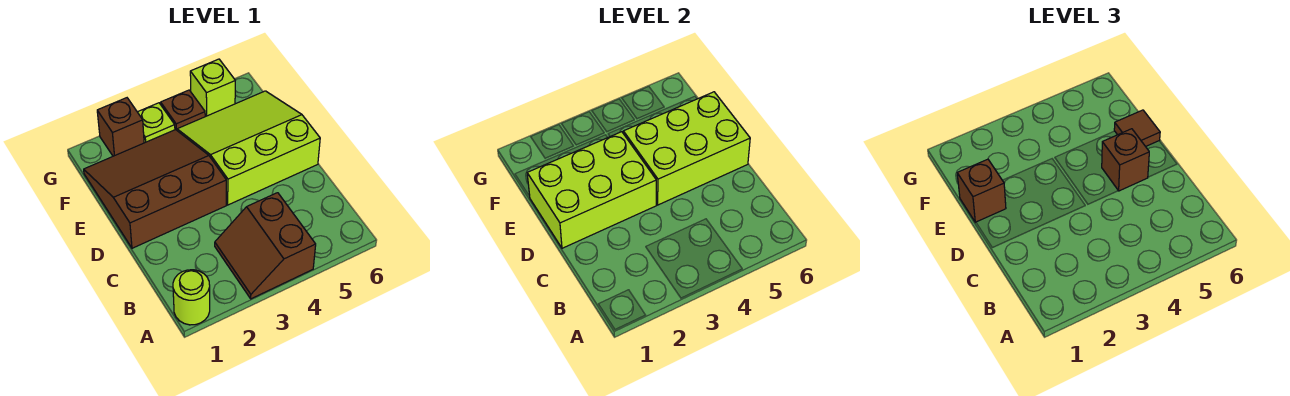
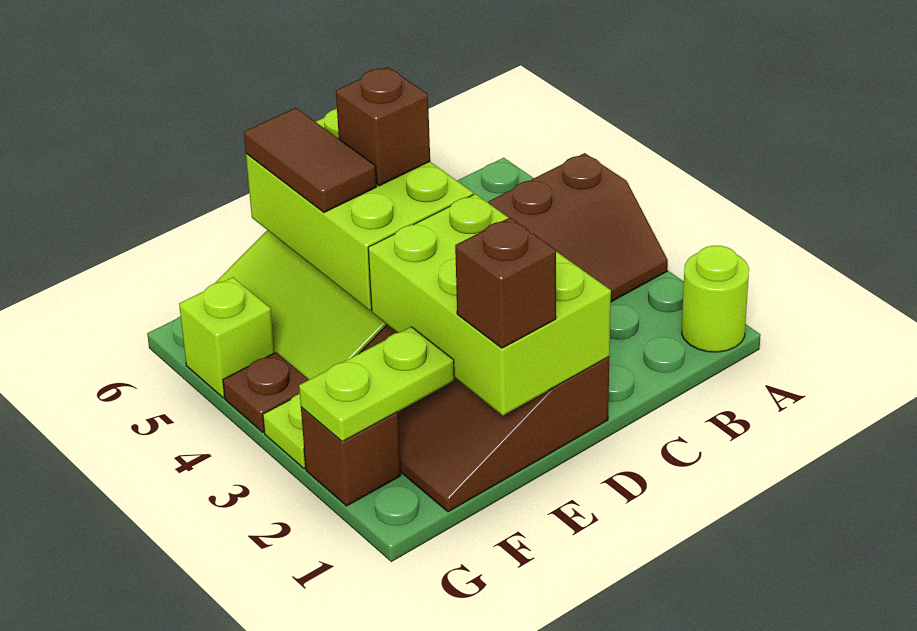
brown tile E6 level 3 -> brown tile E5:E6 level 3
none -> lime plate F2:G2 level 2

